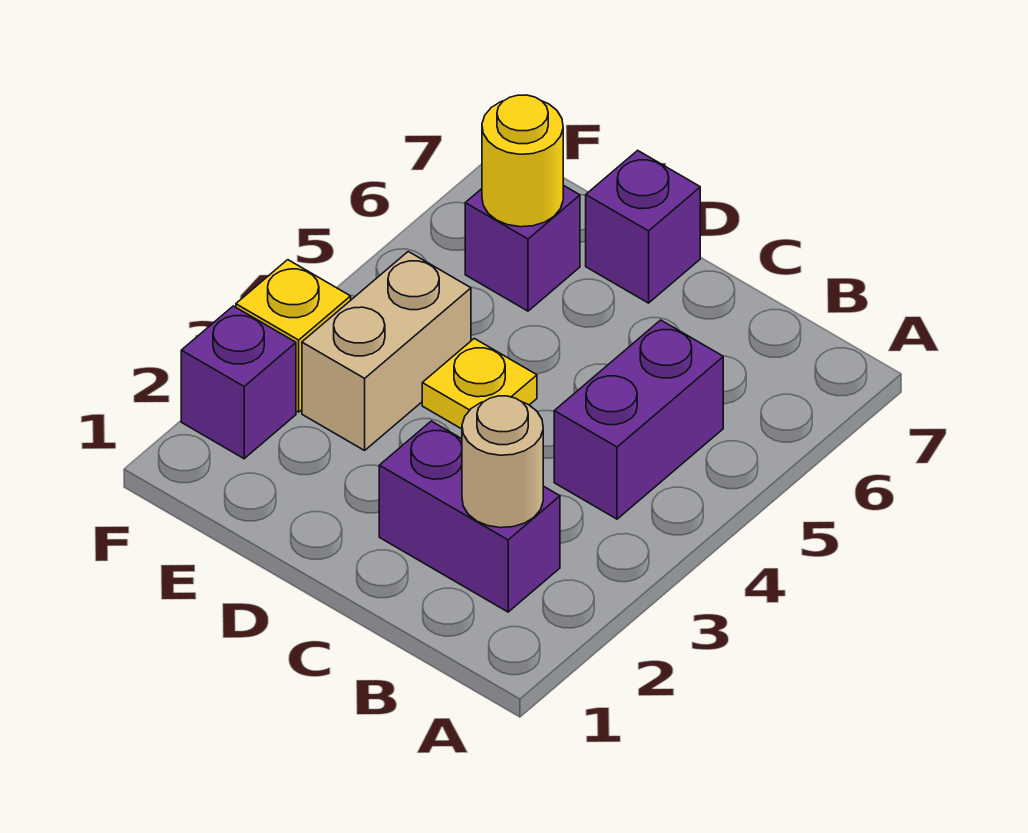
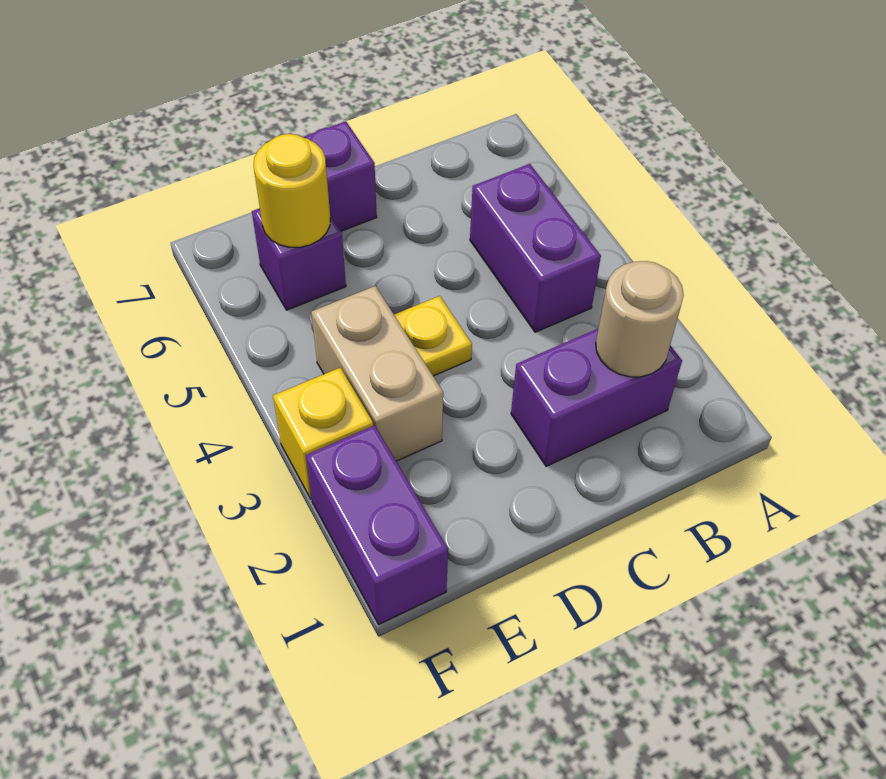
purple brick F2 level 1 -> purple brick F1:F2 level 1

